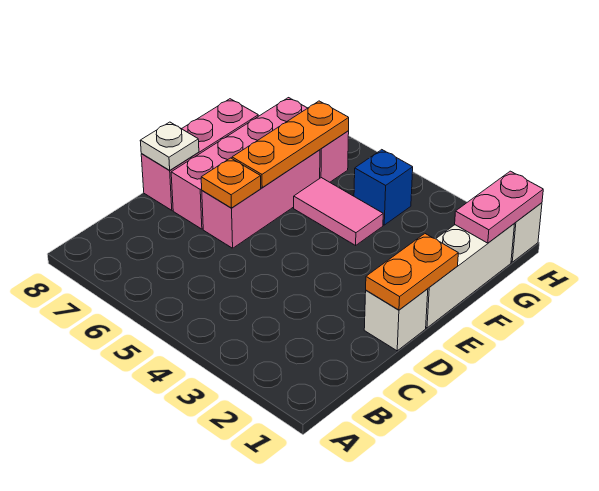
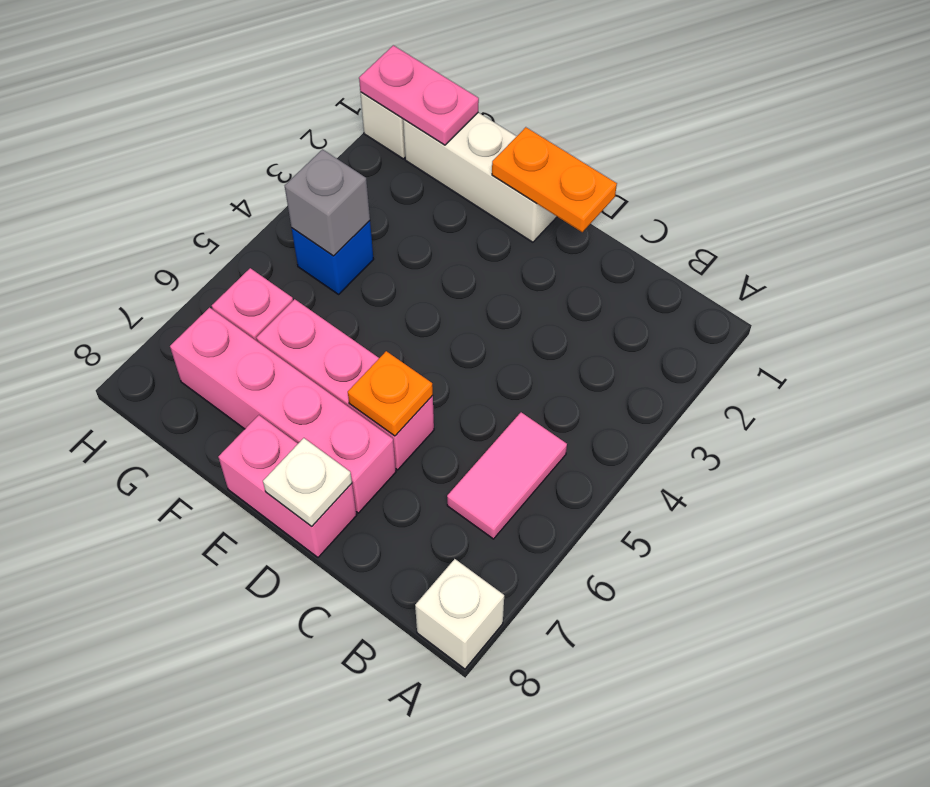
white brick D1 level 1 -> white brick A8 level 1
pink brick D8:F8 level 1 -> pink brick D8:E8 level 1
orange plate E6:G6 level 2 -> none
pink tile F4:F5 level 1 -> pink tile B5:B6 level 1
none -> grey brick G4 level 2

